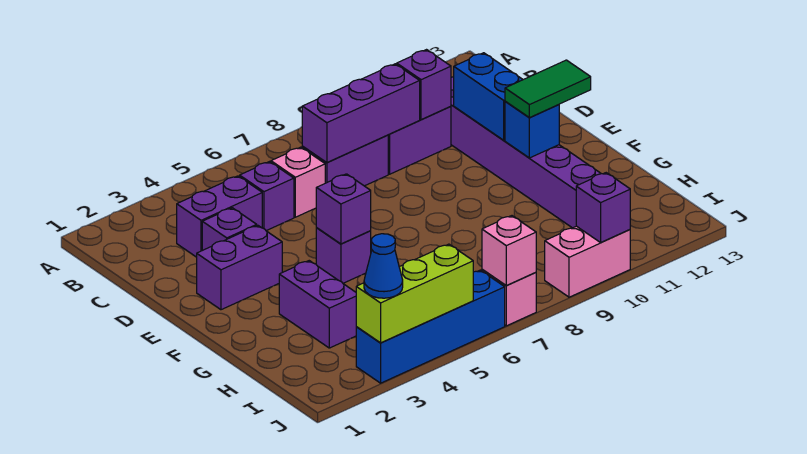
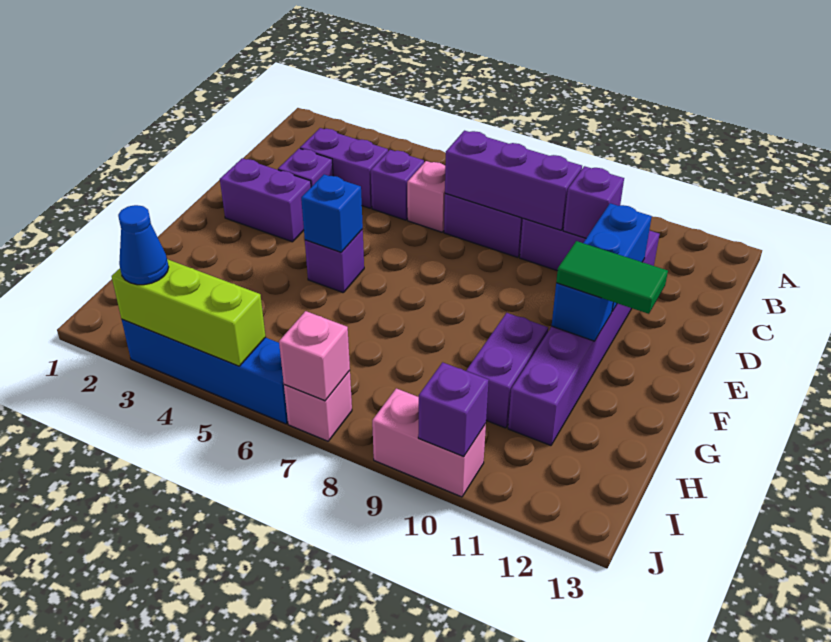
purple brick F5 level 2 -> blue brick F5 level 2
purple brick G3:H3 level 1 -> purple brick G10:H10 level 1

